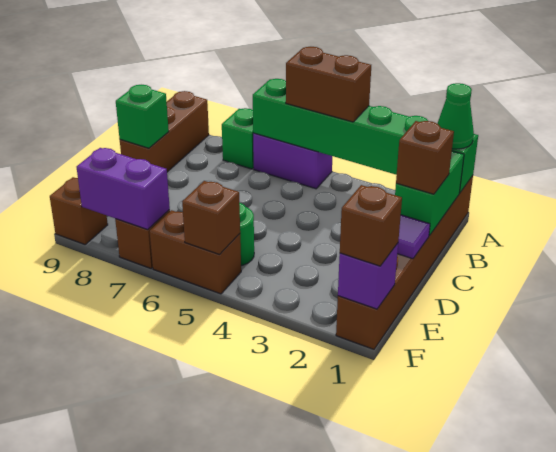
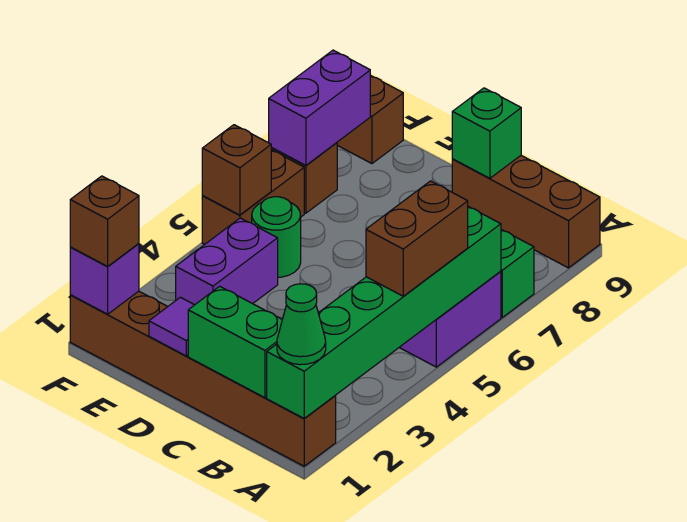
brown brick C1 level 3 -> none
none -> purple brick E3:E4 level 1

